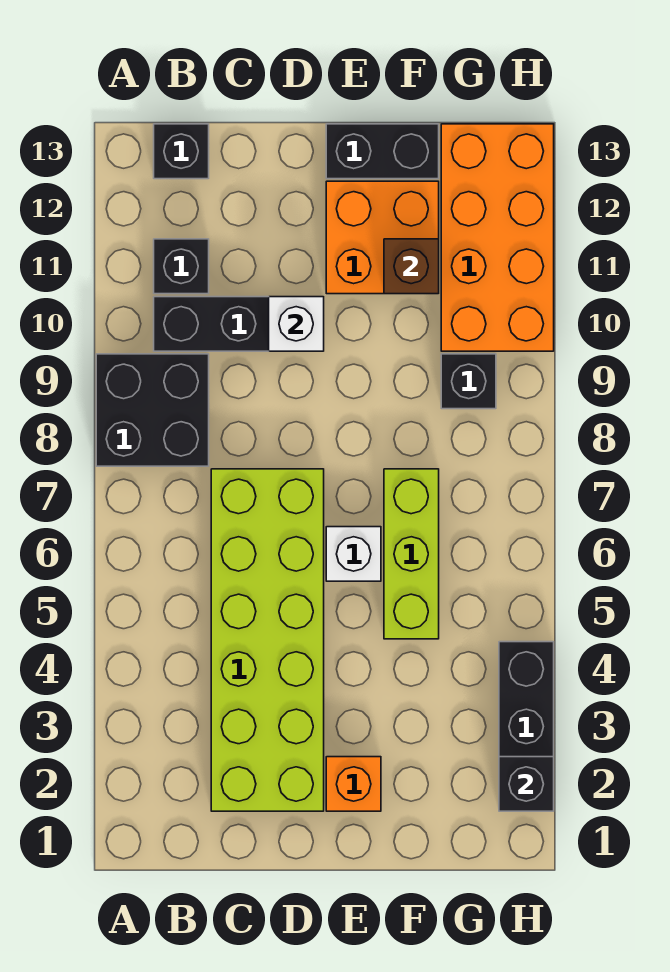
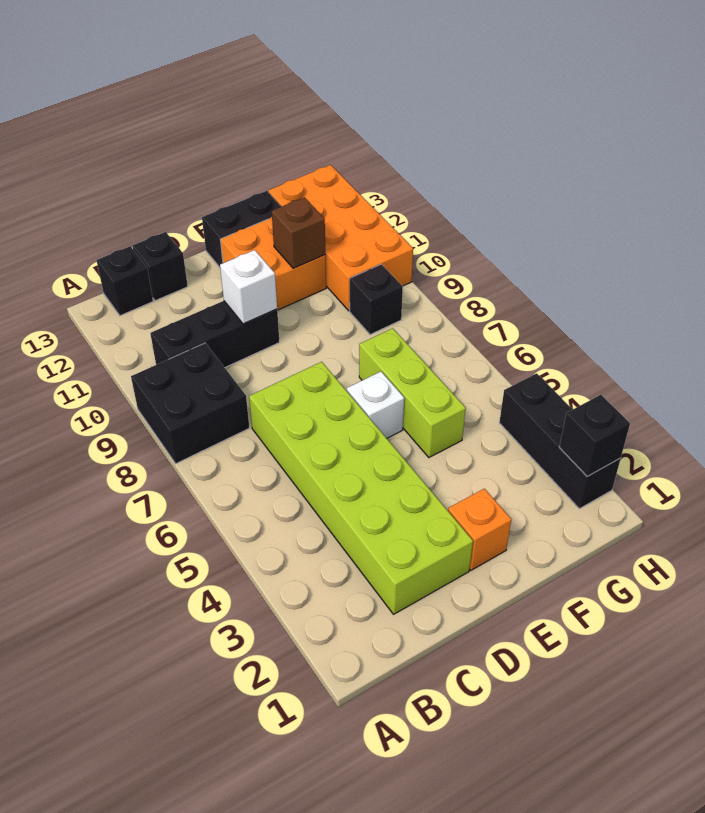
black brick B11 level 1 -> black brick C13 level 1

